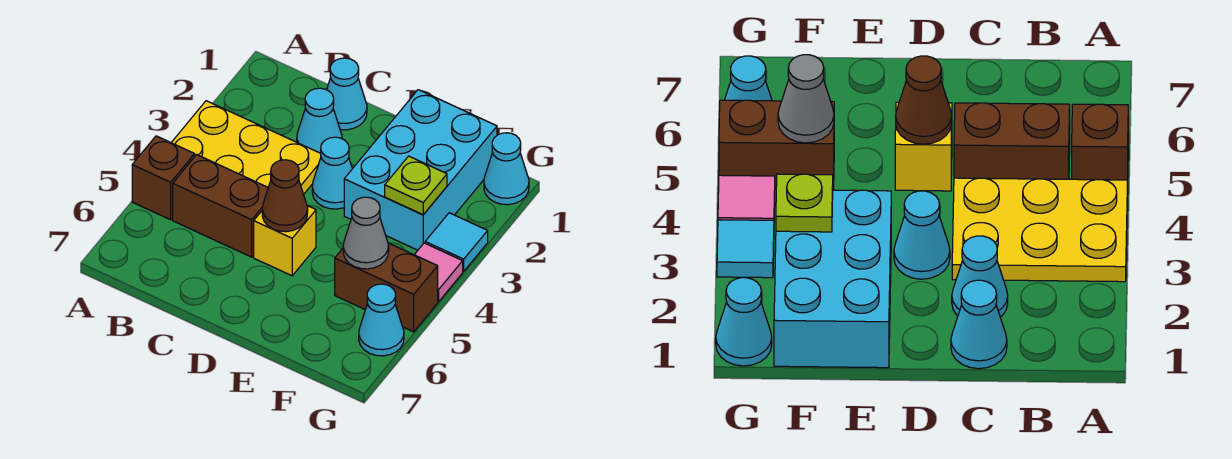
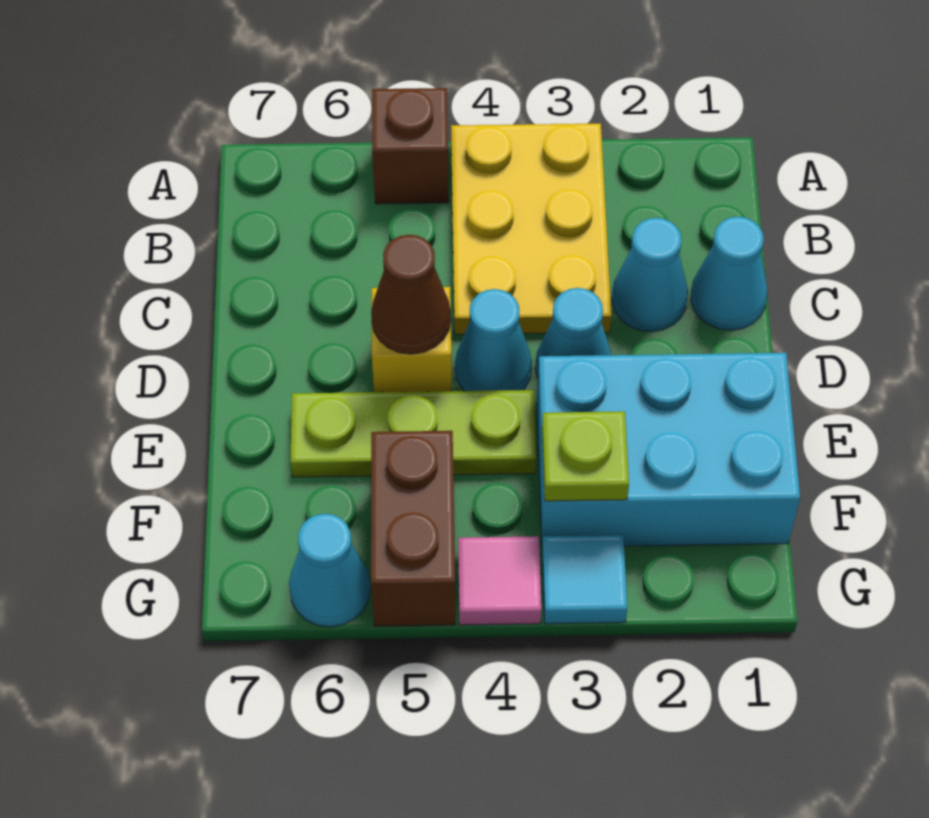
brown brick B5:C5 level 1 -> none
none -> lime plate E4:E6 level 1
grey cone F5 level 2 -> none
cyan cone G1 level 1 -> cyan cone D4 level 1

